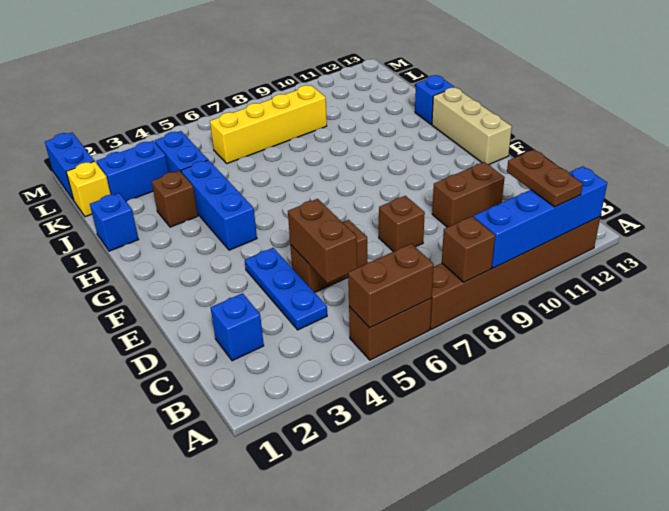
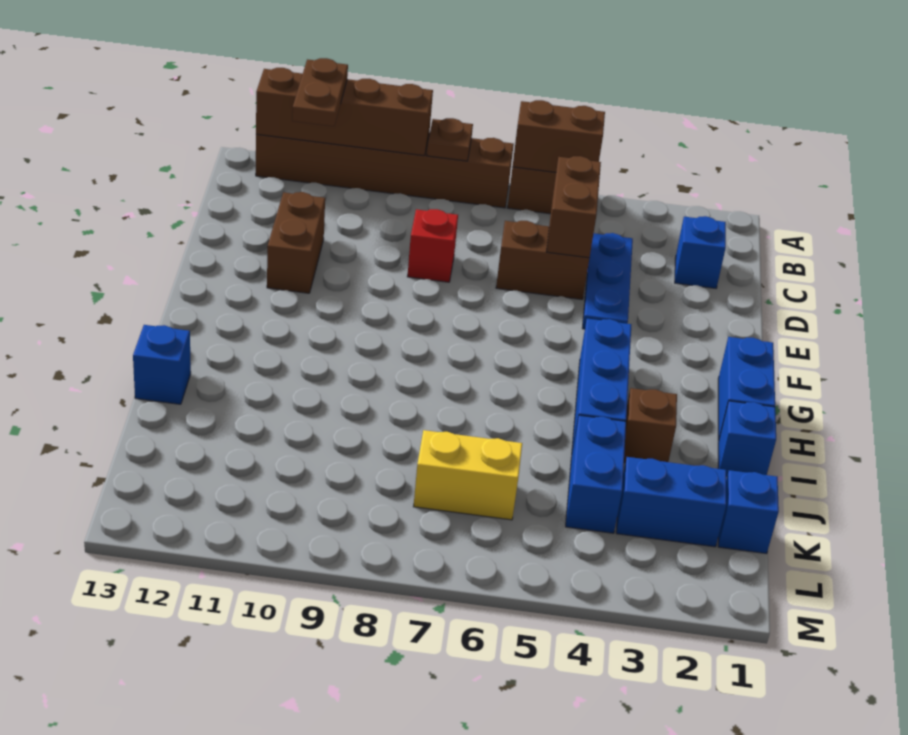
brown brick A8 level 2 -> brown plate A8 level 2
blue brick A9:A12 level 2 -> brown brick A9:A12 level 2
brown brick D8 level 1 -> red brick D8 level 1
brown brick D10:D11 level 1 -> brown brick D11:E11 level 1
tan brick F13:H13 level 1 -> none
yellow brick K1 level 1 -> blue brick K1 level 1
yellow brick K6:K9 level 1 -> yellow brick K6:K7 level 1
blue brick L1:M1 level 1 -> blue brick G1:H1 level 1

